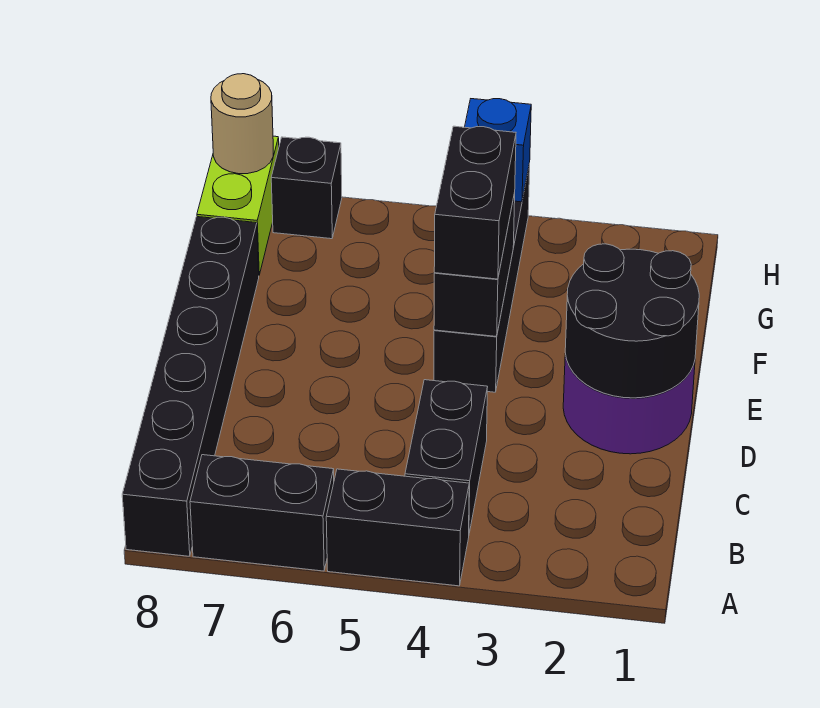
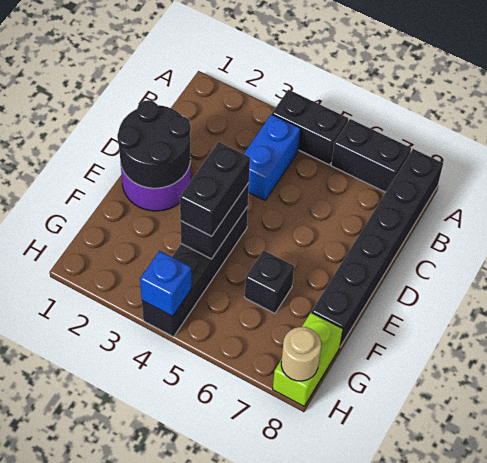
black brick B4:C4 level 1 -> blue brick B4:C4 level 1
black brick H7 level 1 -> black brick F6 level 1

